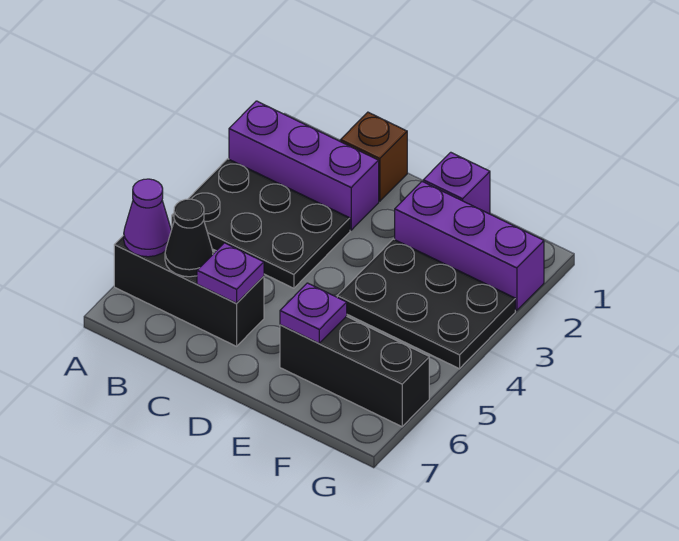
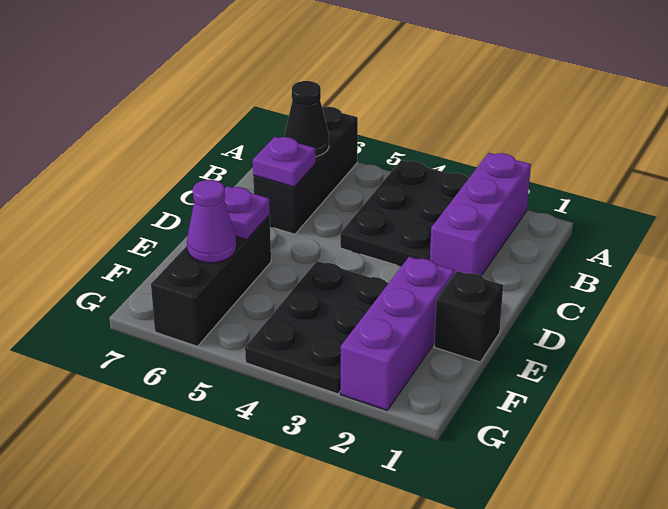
purple cone A6 level 2 -> purple cone F6 level 2
brown brick C1 level 1 -> none
purple brick E1 level 1 -> black brick E1 level 1

